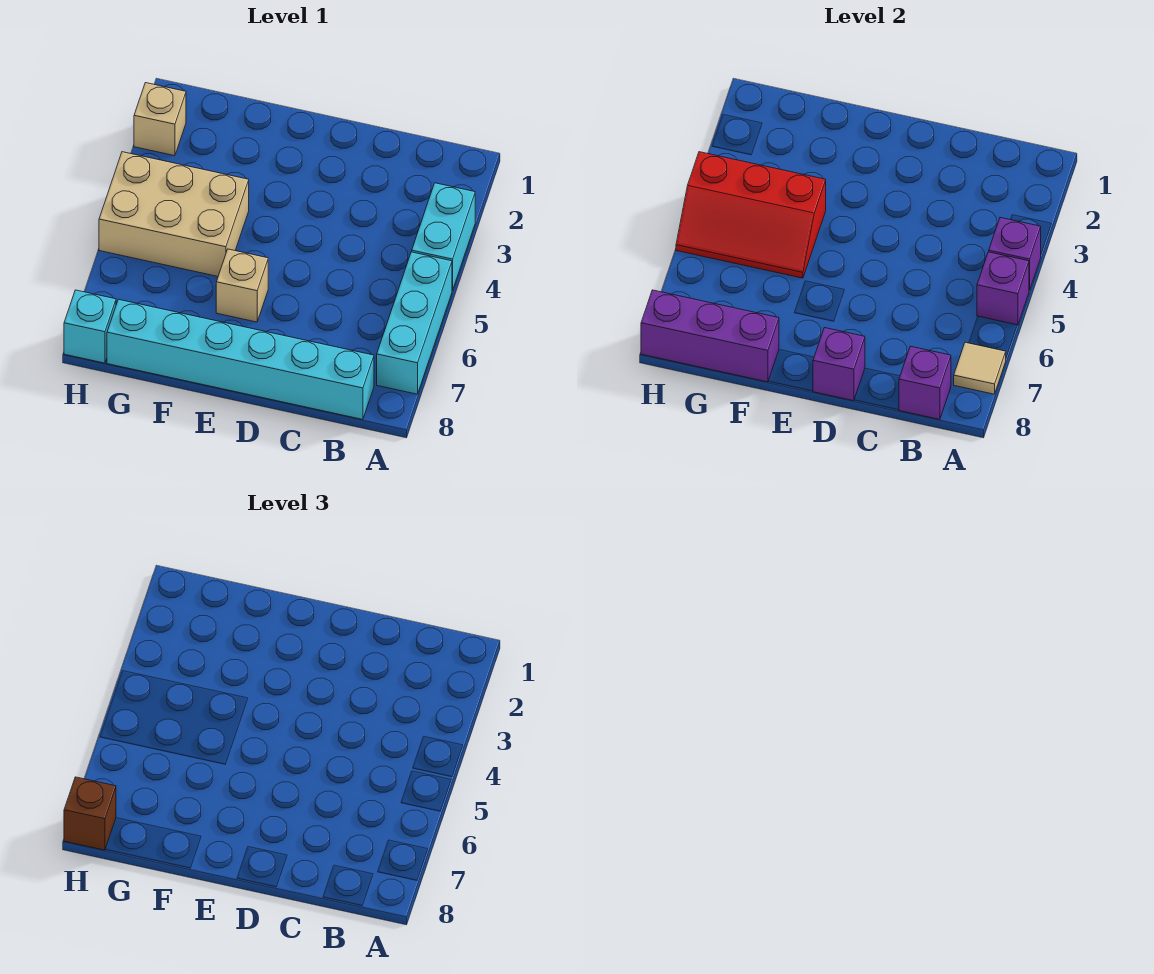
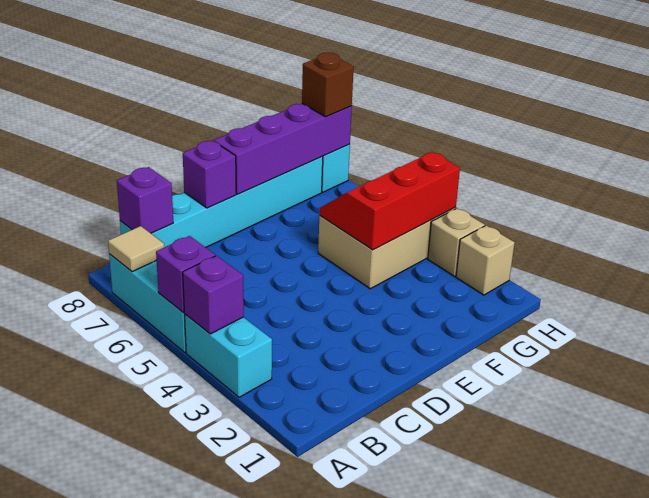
tan brick E6 level 1 -> tan brick H3 level 1
purple brick F8:H8 level 2 -> purple brick E8:H8 level 2

